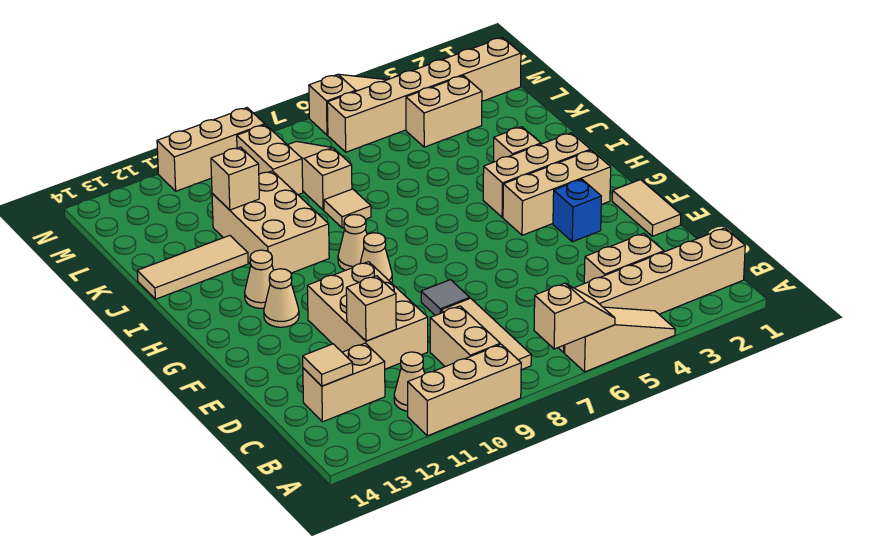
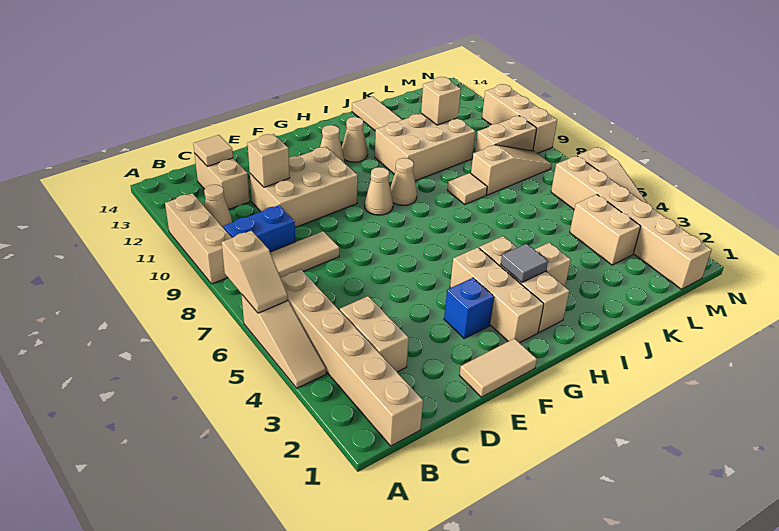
tan brick B9:C9 level 1 -> blue brick B9:C9 level 1
grey tile E8 level 1 -> grey tile H3 level 2

